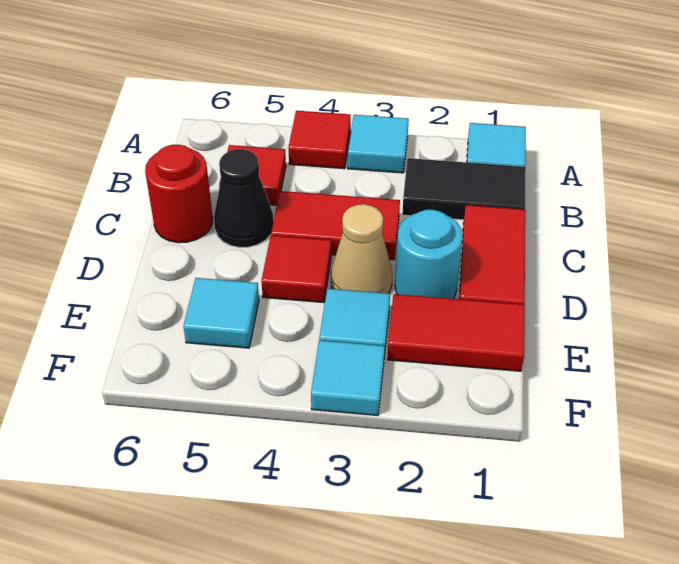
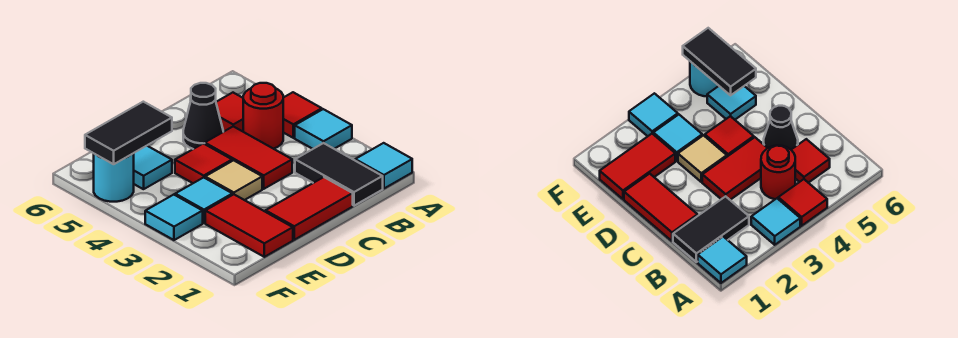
red round brick C6 level 1 -> red round brick B4 level 1
cyan round brick D2 level 1 -> cyan round brick F5 level 1
tan cone D3 level 1 -> tan tile D3 level 1
none -> black tile E5:F5 level 2

